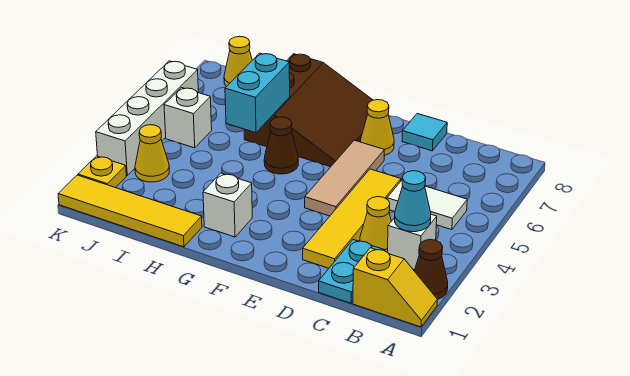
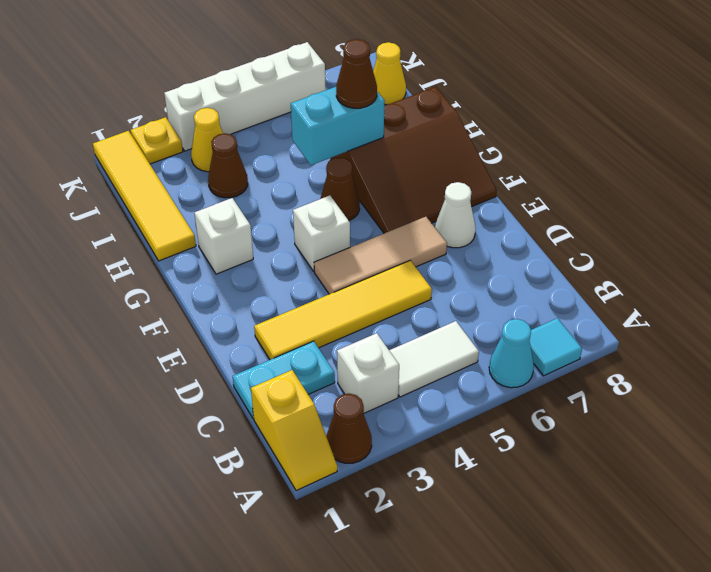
cyan cone B3 level 2 -> cyan cone A6 level 1
white tile B5:C5 level 1 -> white tile B4:B5 level 1
yellow cone C3 level 1 -> none
cyan tile D8 level 1 -> cyan tile A7 level 1
yellow cone E7 level 1 -> white cone E7 level 1
none -> brown cone H6 level 3
none -> brown cone I3 level 1
white brick J5 level 1 -> white brick F4 level 1

